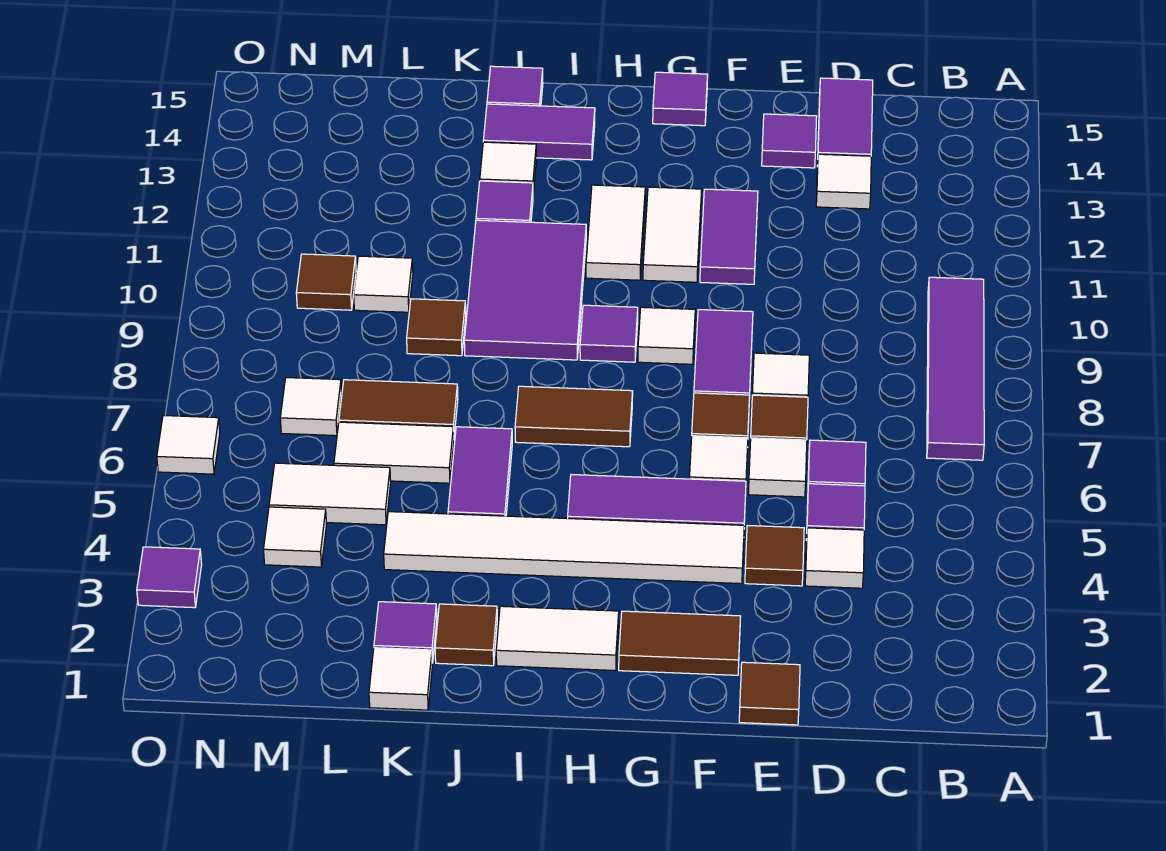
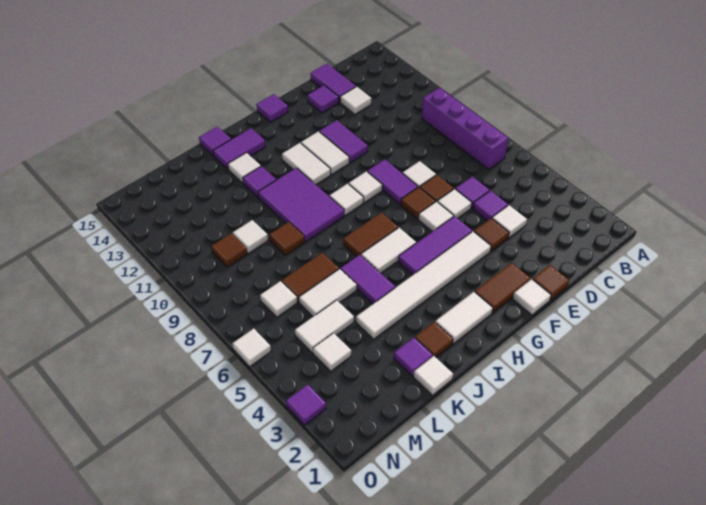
purple tile B7:B10 level 1 -> purple brick B7:B10 level 1
none -> white tile F1 level 1
none -> white tile H6:I6 level 1
purple tile H9 level 1 -> white tile H9 level 1

